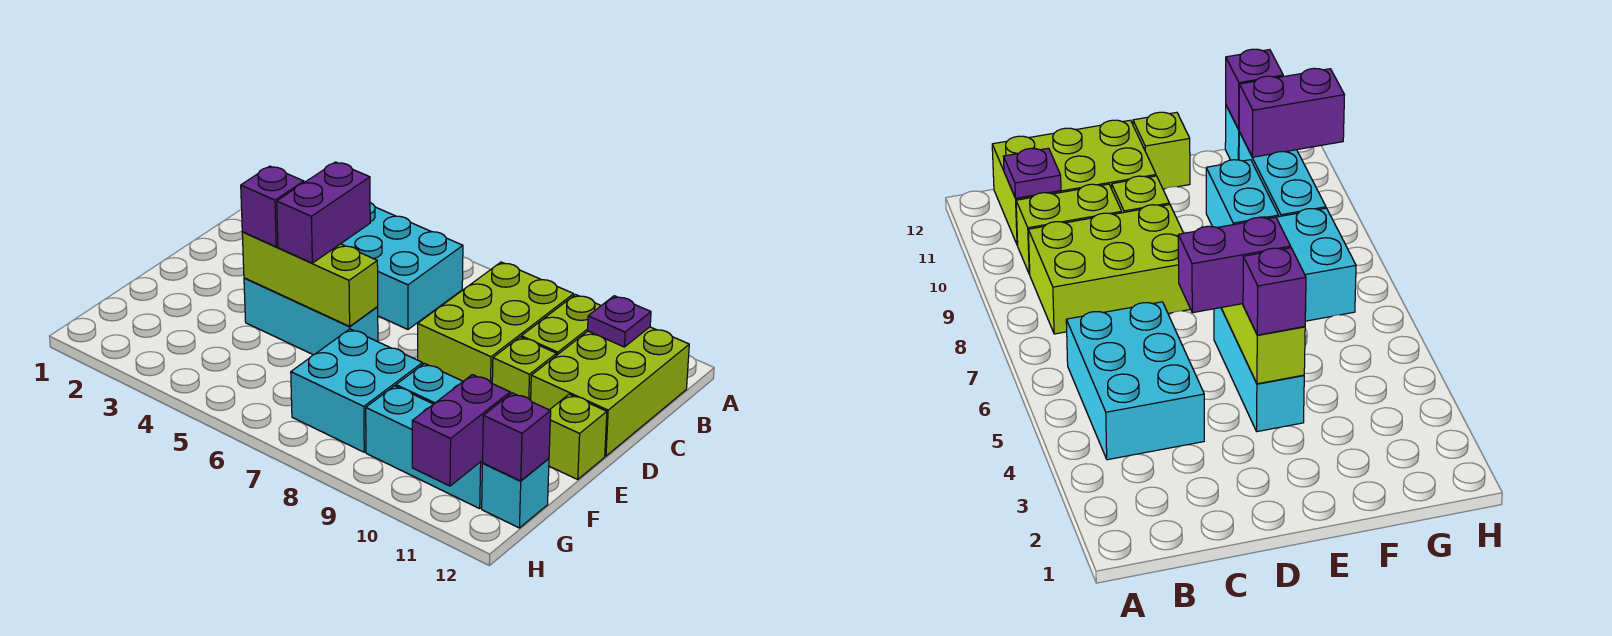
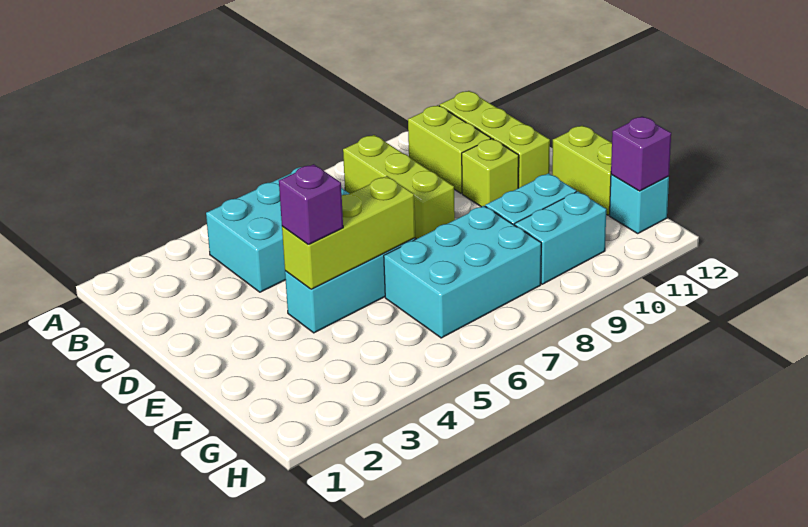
lime brick B8:D9 level 1 -> lime brick B8:D8 level 1
lime brick B11:D12 level 1 -> lime brick B11:D11 level 1
purple plate B11 level 2 -> none
purple brick D5:E5 level 3 -> none
lime brick E12 level 1 -> lime brick E12:F12 level 1
cyan brick F7:G8 level 1 -> cyan brick F6:G8 level 1
cyan brick G9:G11 level 1 -> cyan brick G9:G10 level 1
purple brick G11:H11 level 2 -> none

